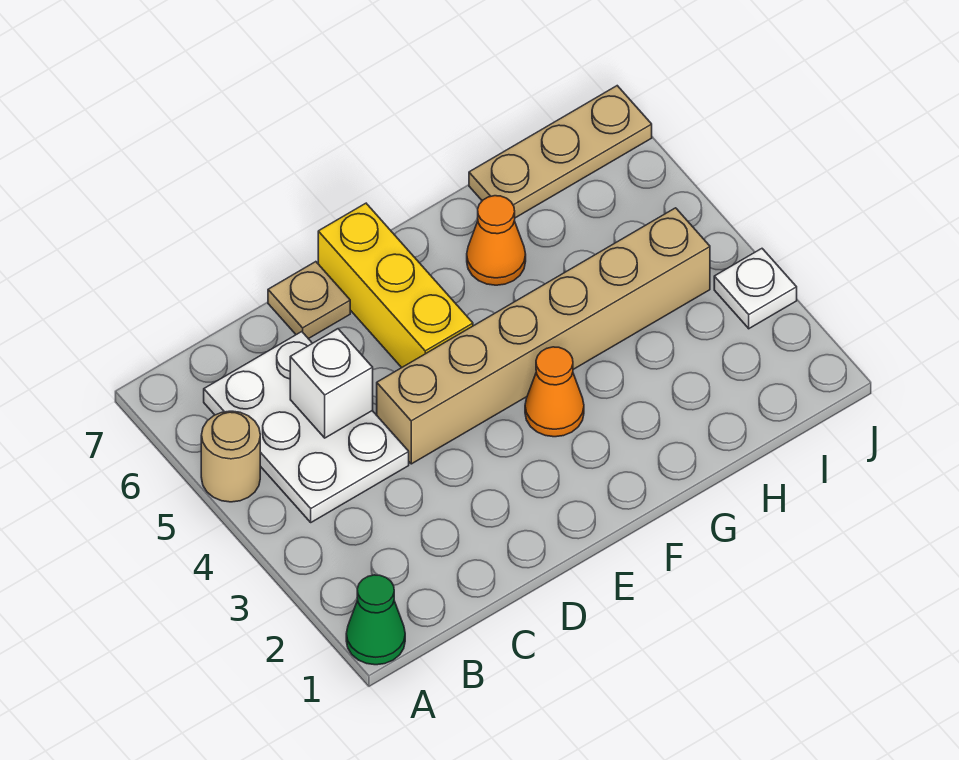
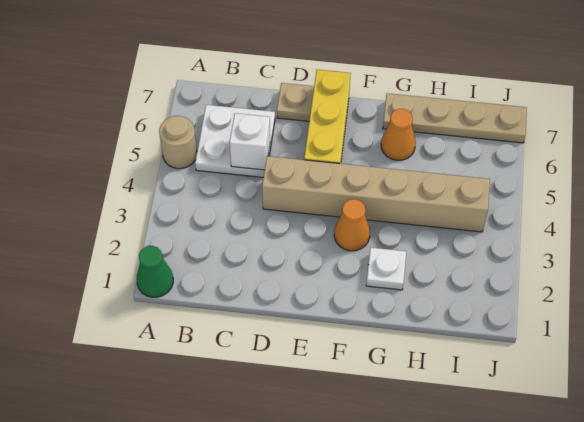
white plate B4:C6 level 1 -> white plate B5:C6 level 1
tan plate H7:J7 level 1 -> tan plate G7:J7 level 1
white plate J3 level 1 -> white plate G2 level 1

